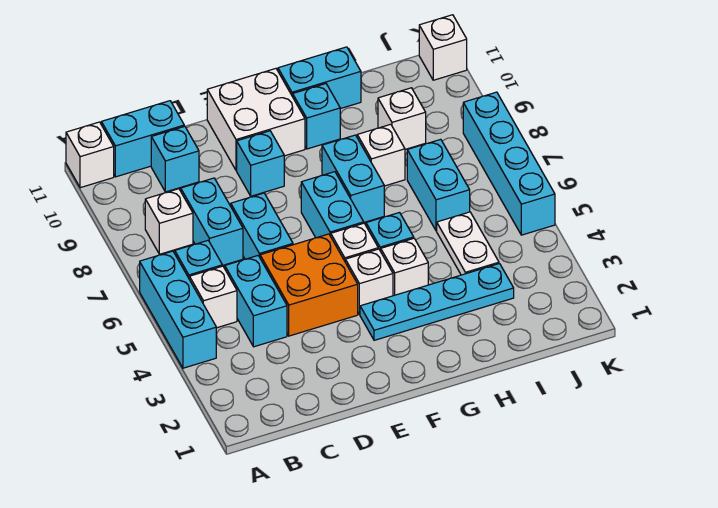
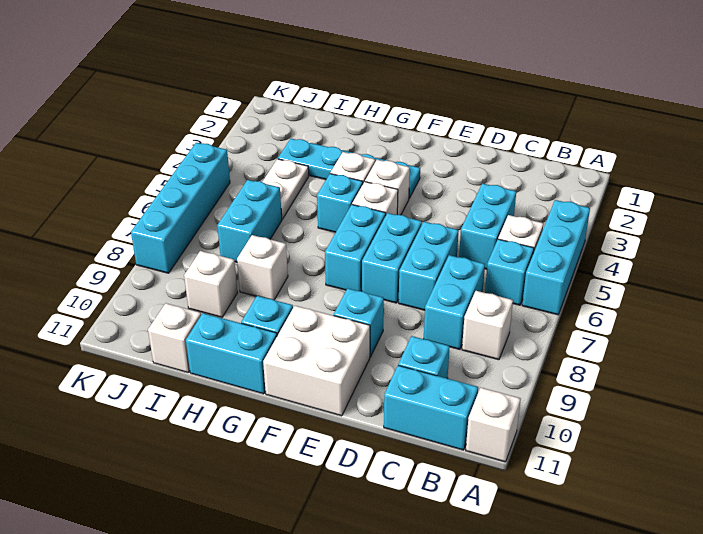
orange brick D4:E5 level 1 -> none
cyan brick G7:G8 level 1 -> cyan brick E6:E7 level 1
white brick K11 level 1 -> white brick I11 level 1

